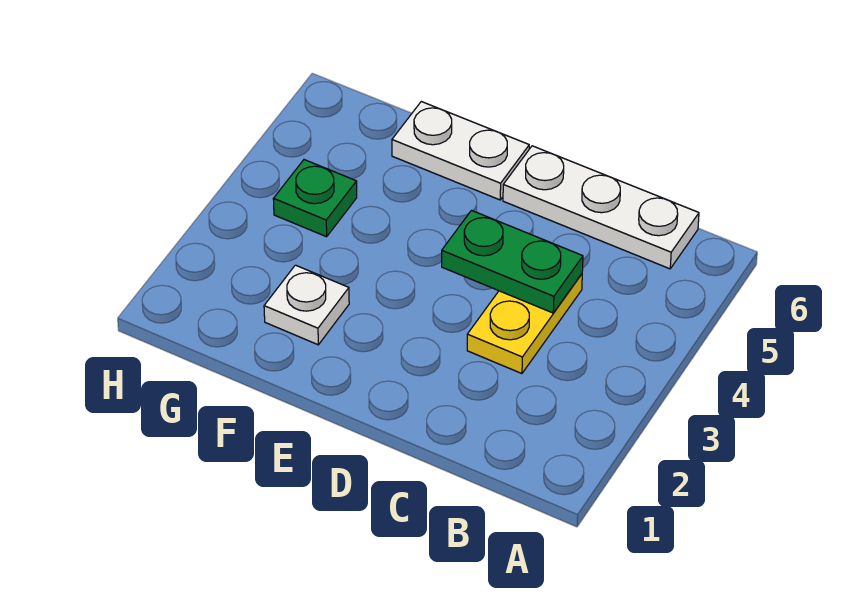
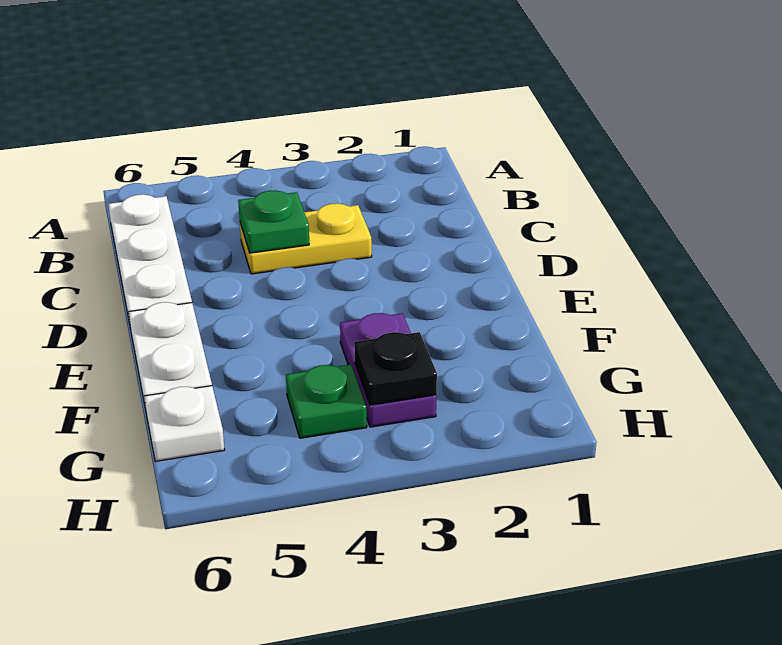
green plate C4:D4 level 2 -> green plate C4 level 2
white plate F2 level 1 -> white plate G6 level 1
none -> purple plate F3:G3 level 1
none -> black plate G3 level 2

